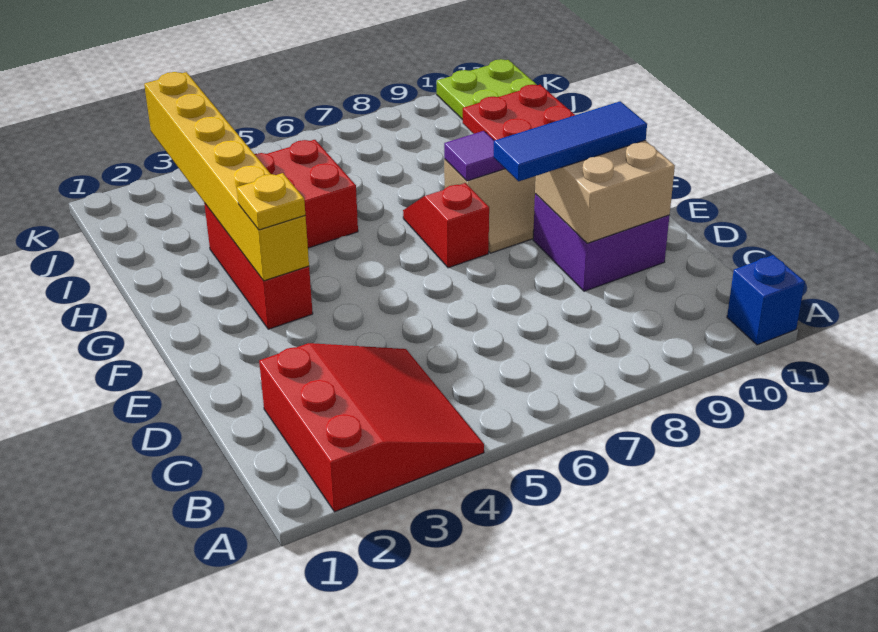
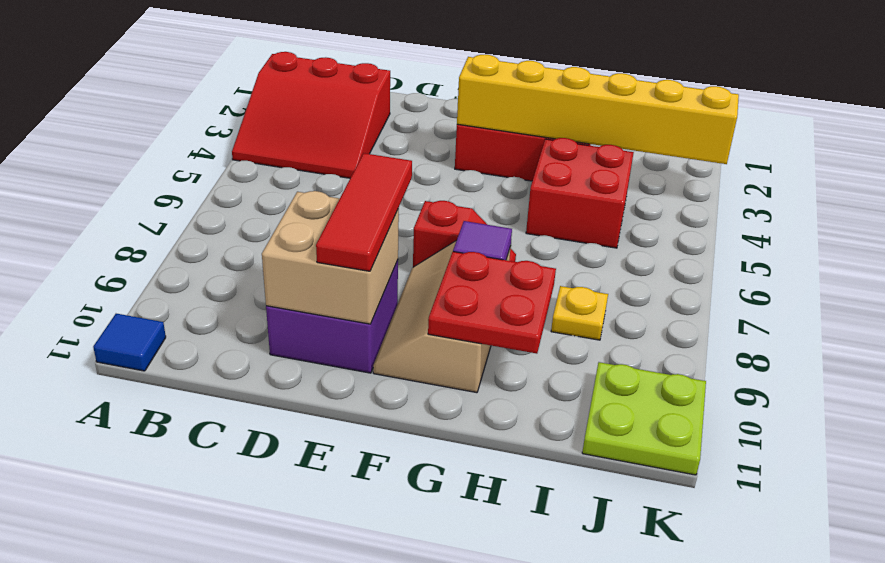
blue brick A11 level 1 -> blue tile A11 level 1
blue tile E8:E10 level 3 -> red tile E8:E10 level 3
yellow plate F3 level 3 -> yellow plate I8 level 1

